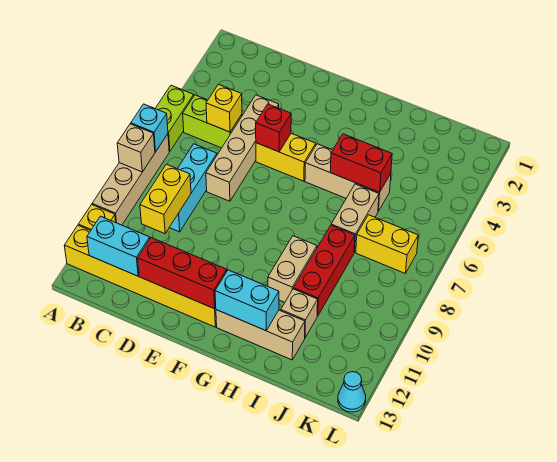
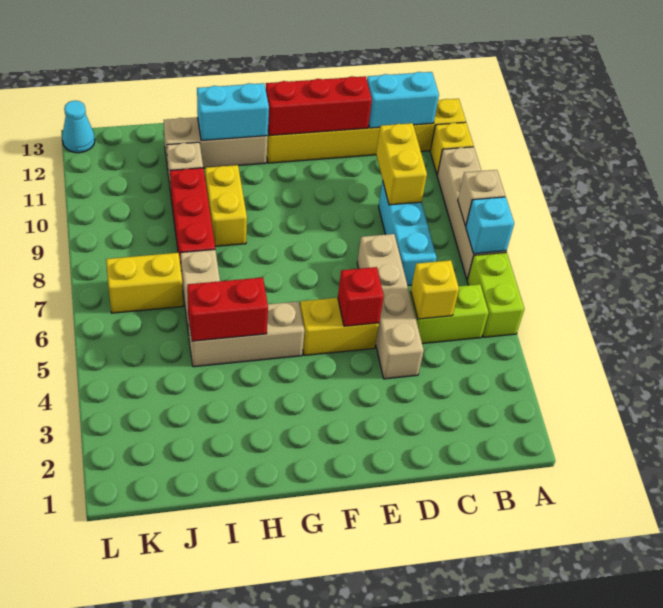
tan brick H9:H10 level 1 -> yellow brick H9:H10 level 1

